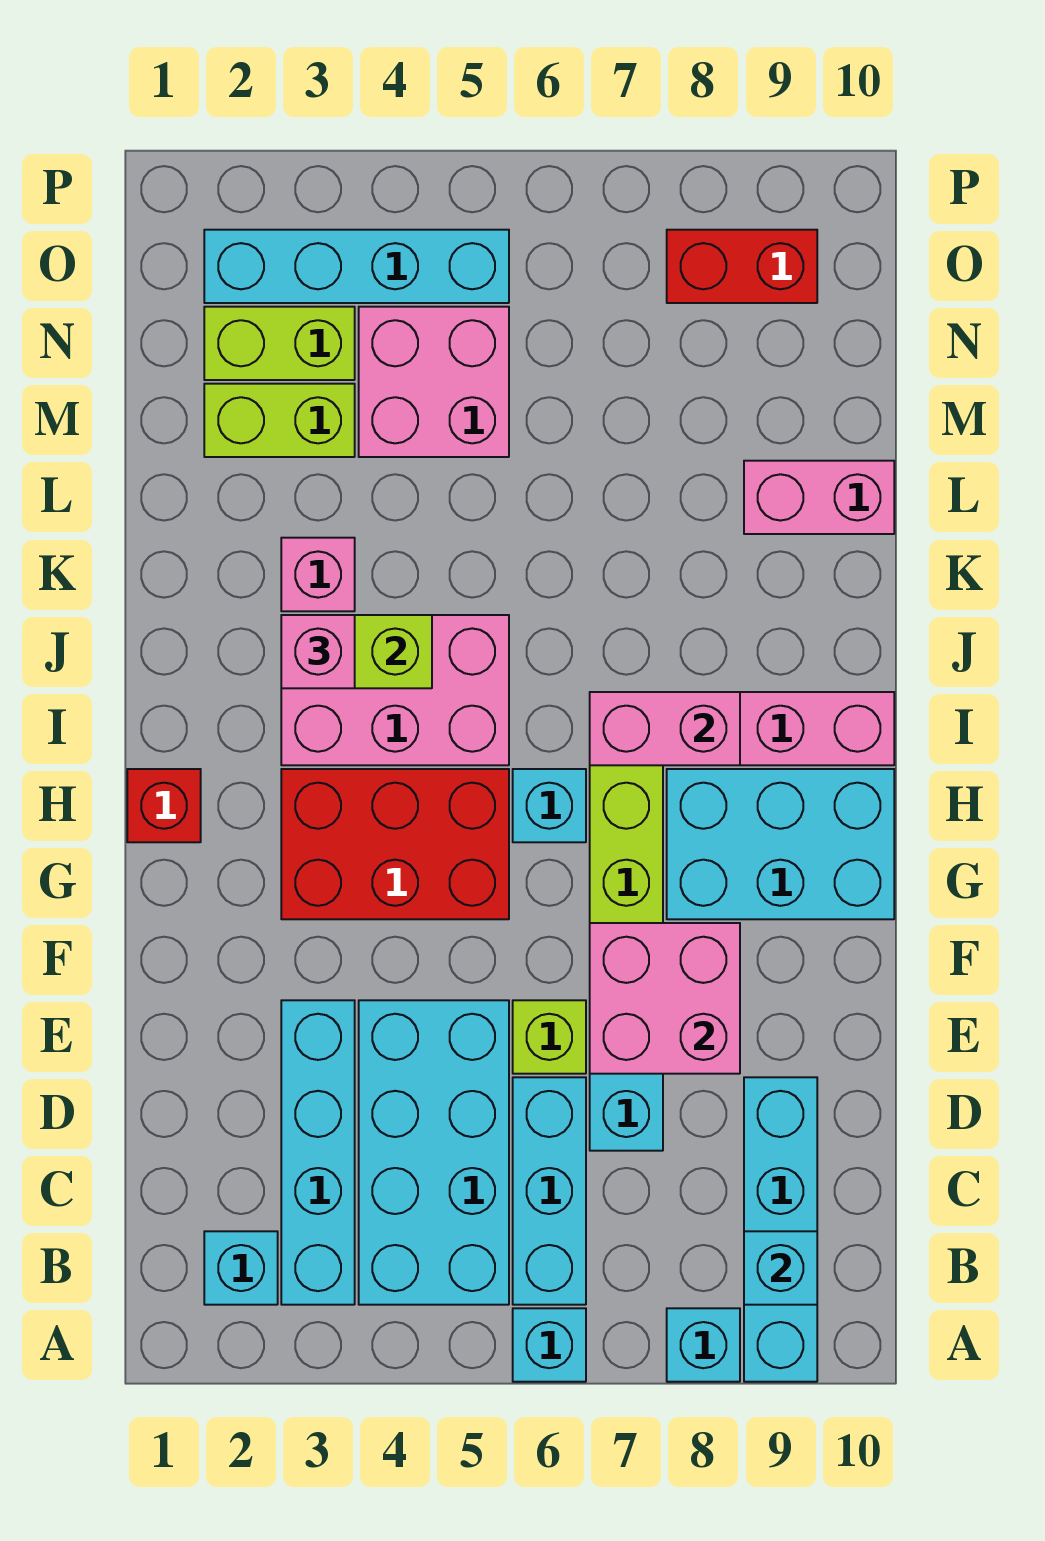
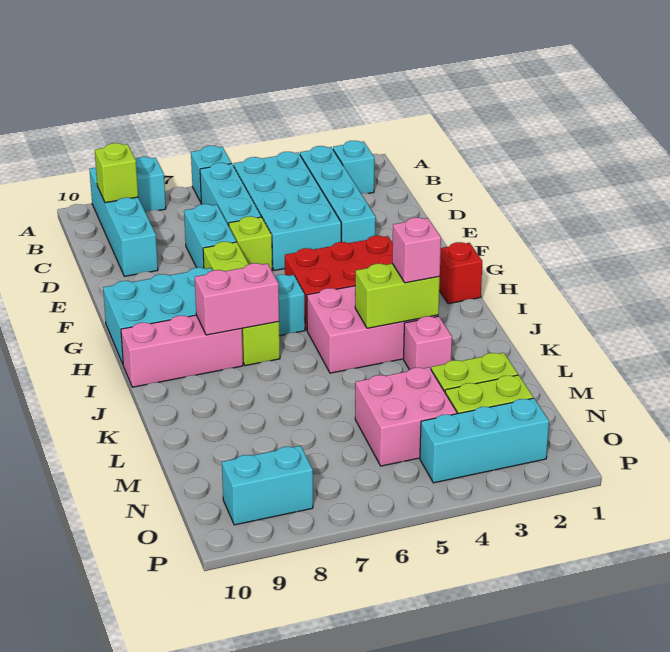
cyan brick B9 level 2 -> lime brick B9 level 2
pink brick E7:F8 level 2 -> none
pink brick L9:L10 level 1 -> none
cyan brick O2:O5 level 1 -> cyan brick O2:O4 level 1
red brick O8:O9 level 1 -> cyan brick O8:O9 level 1

